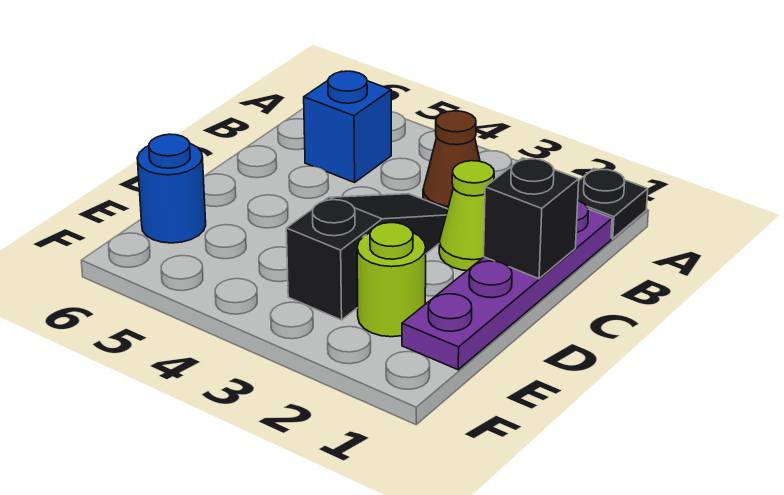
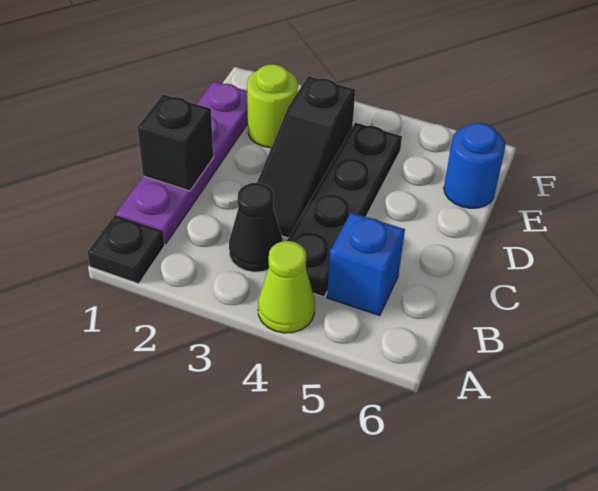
brown cone B3 level 1 -> black cone B3 level 1
none -> black plate B4:E4 level 1
lime cone C2 level 1 -> lime cone A4 level 1

